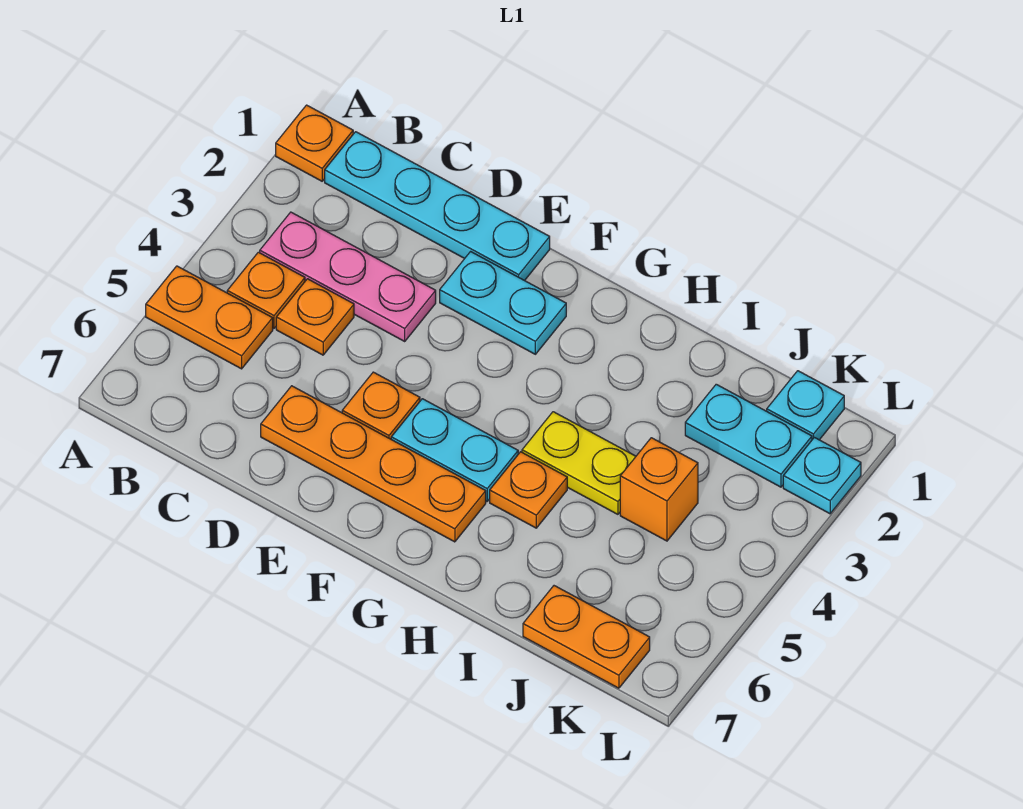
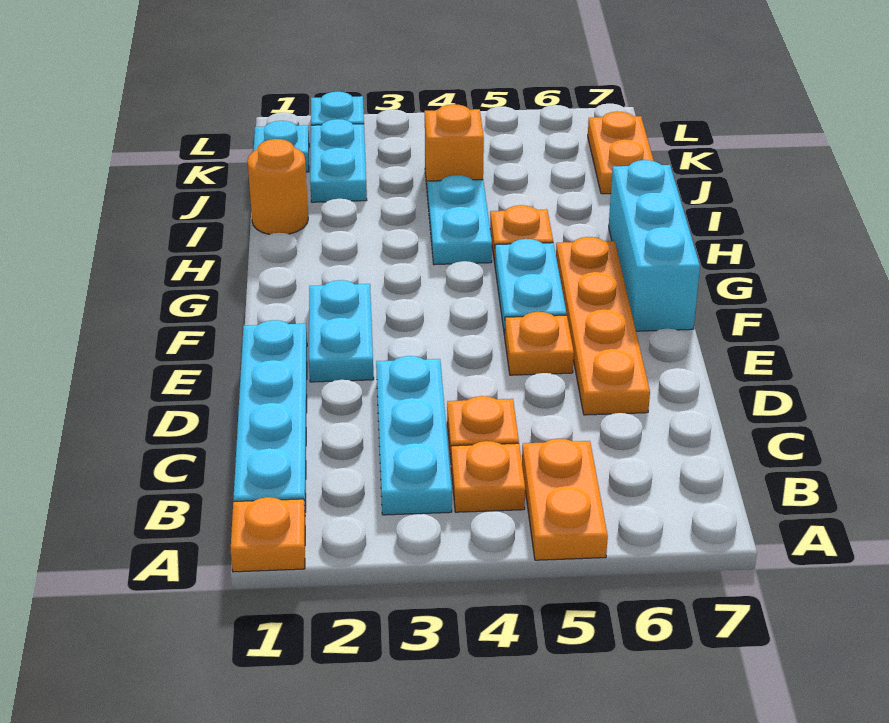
pink plate B3:D3 level 1 -> cyan plate B3:D3 level 1
none -> cyan brick F7:H7 level 1
yellow plate H4:I4 level 1 -> cyan plate H4:I4 level 1
none -> orange round brick I1 level 1

